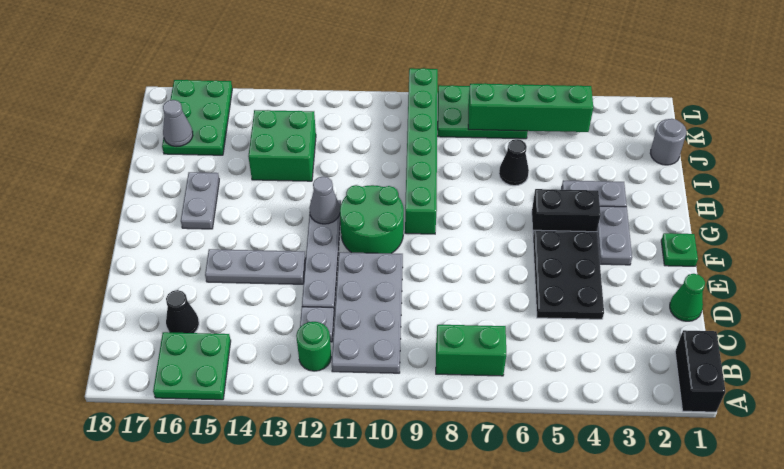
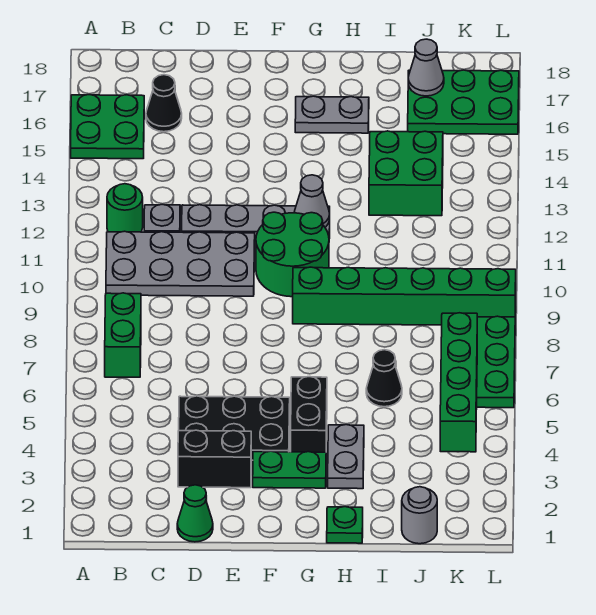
black brick A1:B1 level 1 -> black brick D3:E3 level 1
grey plate E13:E15 level 1 -> none
green plate F1 level 1 -> green plate H1 level 1
grey plate F3:G3 level 1 -> green plate F3:G3 level 1

